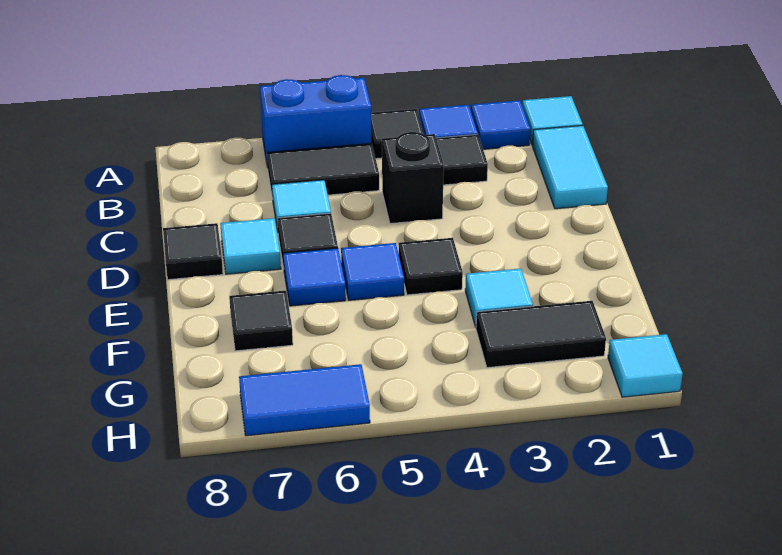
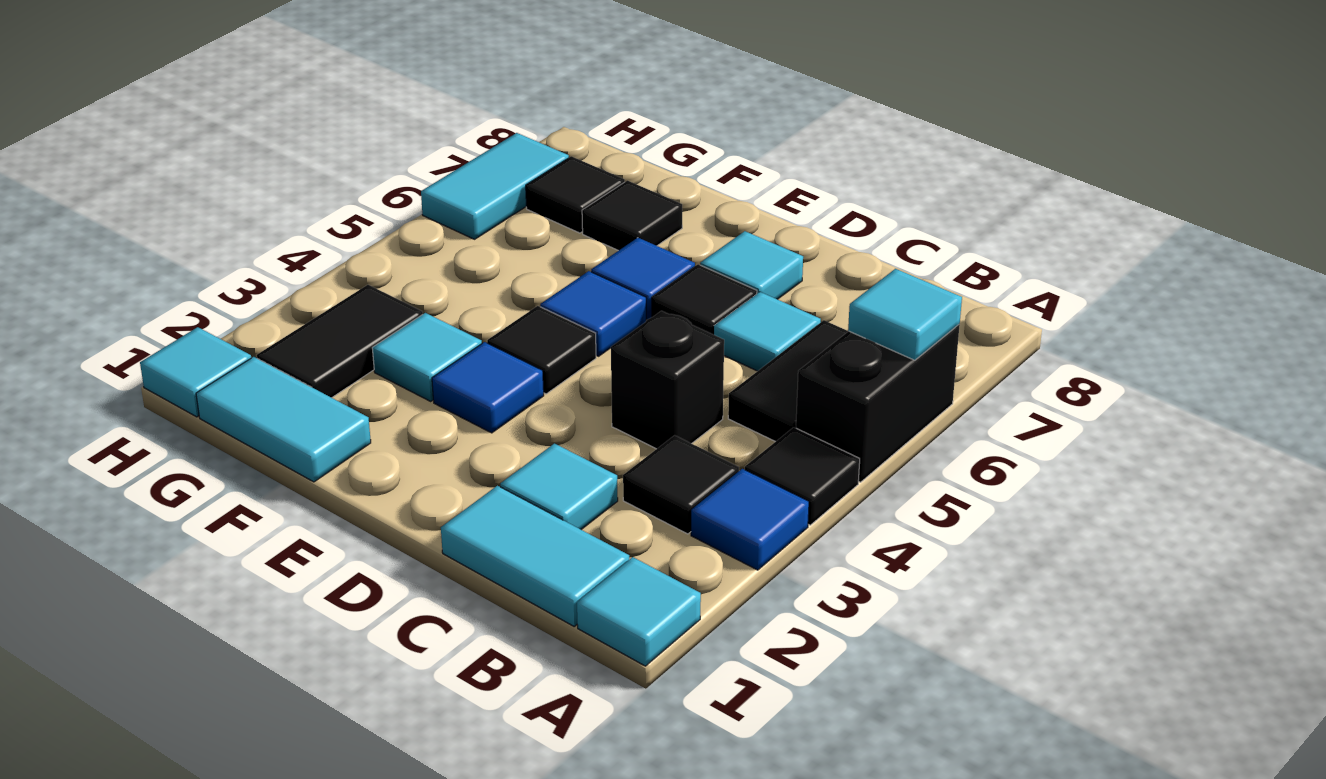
blue tile A2 level 1 -> blue tile E3 level 1
blue brick A5:A6 level 1 -> black brick A5:A6 level 1
none -> cyan tile A6 level 2
none -> cyan tile C2 level 1
black tile D8 level 1 -> black tile G7 level 1
none -> cyan tile F1:G1 level 1
blue tile H6:H7 level 1 -> cyan tile H6:H7 level 1

